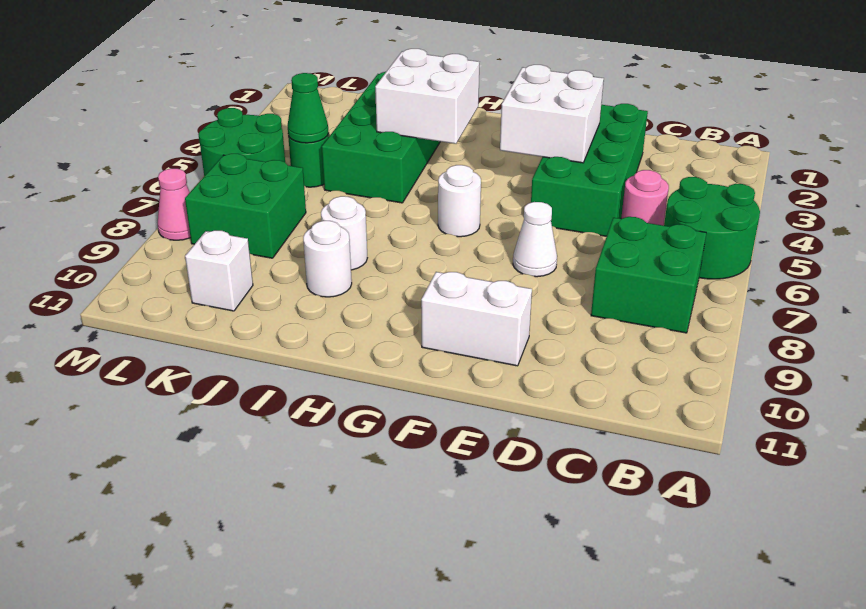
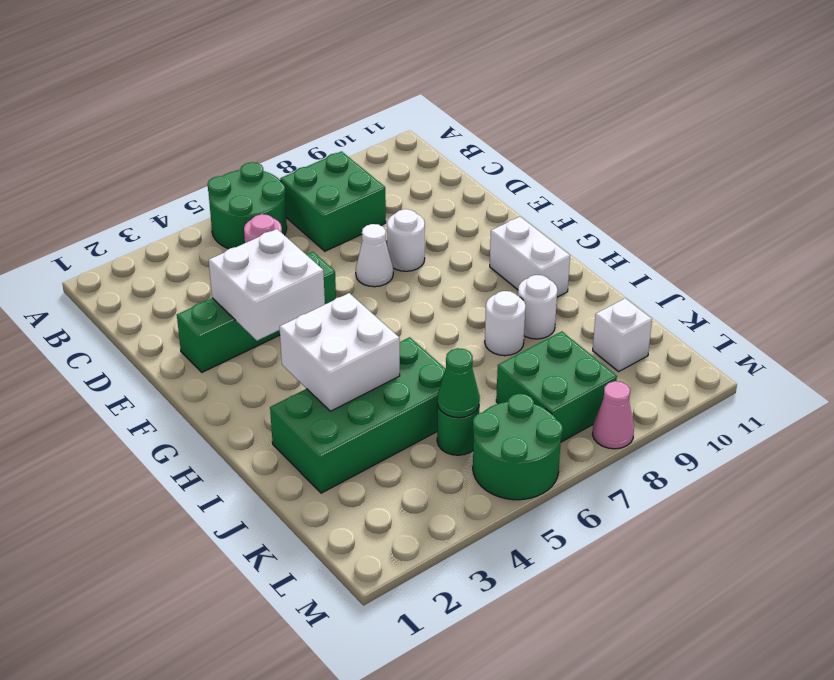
green brick D2:E5 level 1 -> green brick E2:E5 level 1
white brick E10:F10 level 1 -> white brick G10:H10 level 1
white round brick G6 level 1 -> white round brick E8 level 1

